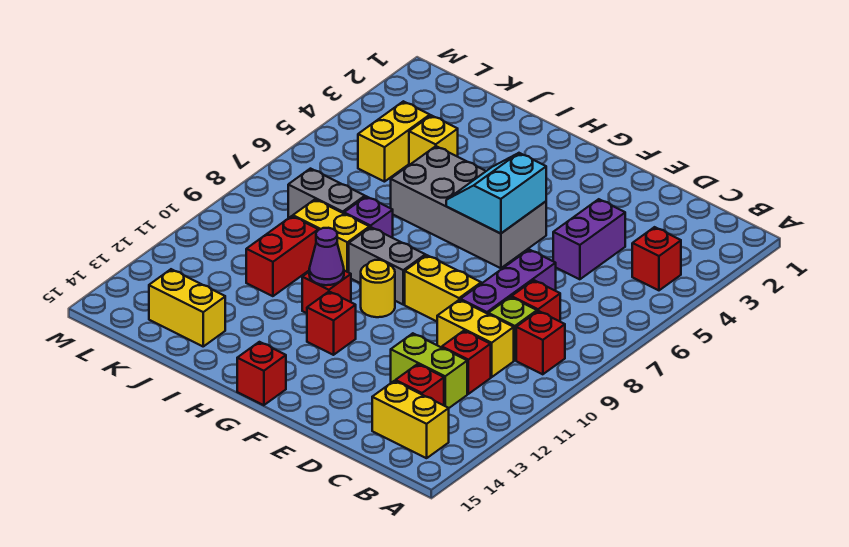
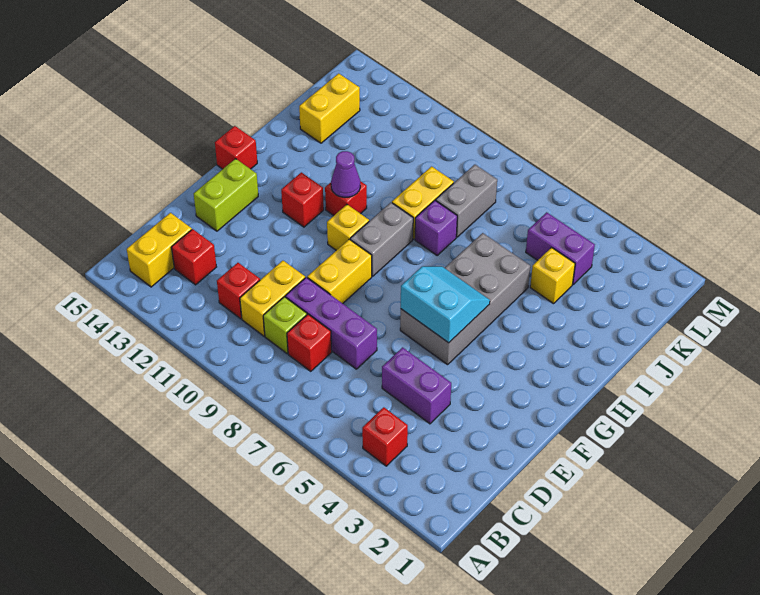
red brick B9 level 1 -> none
lime brick C12:D12 level 1 -> lime brick E14:F14 level 1
yellow round brick G10 level 1 -> yellow brick G10 level 1
red brick J10:J11 level 1 -> none
yellow brick K4:K5 level 1 -> purple brick K4:K5 level 1

